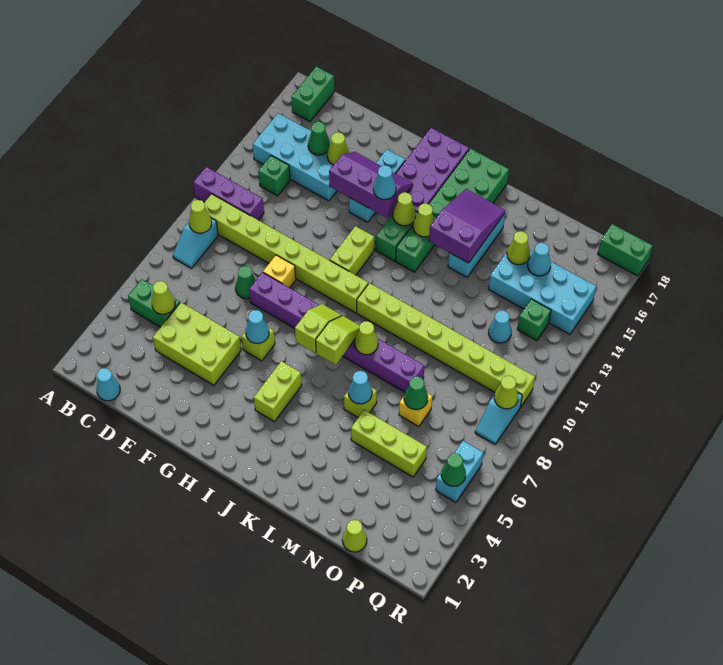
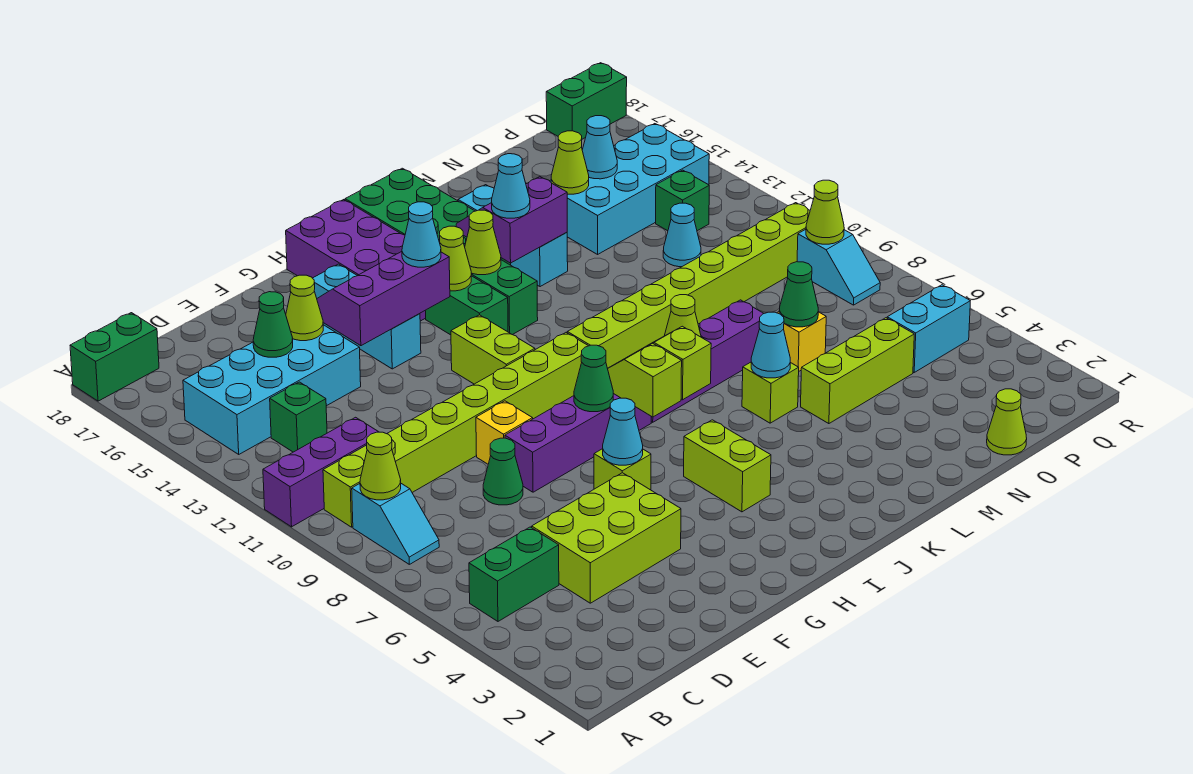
green brick B17:B18 level 1 -> green brick A18:B18 level 1
cyan cone C1 level 1 -> cyan cone K14 level 3
lime cone C5 level 2 -> none
purple slope K14:L16 level 2 top 14 -> purple slope K14:L15 level 2 top 14
cyan brick Q5:Q6 level 1 -> cyan brick P5:Q5 level 1
green cone Q5 level 2 -> green cone H8 level 2

